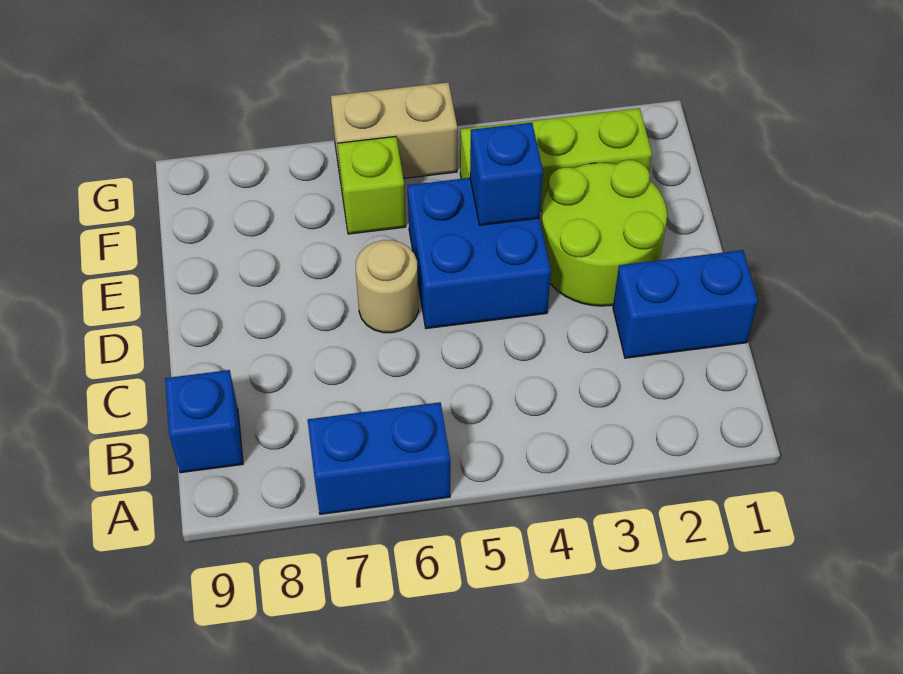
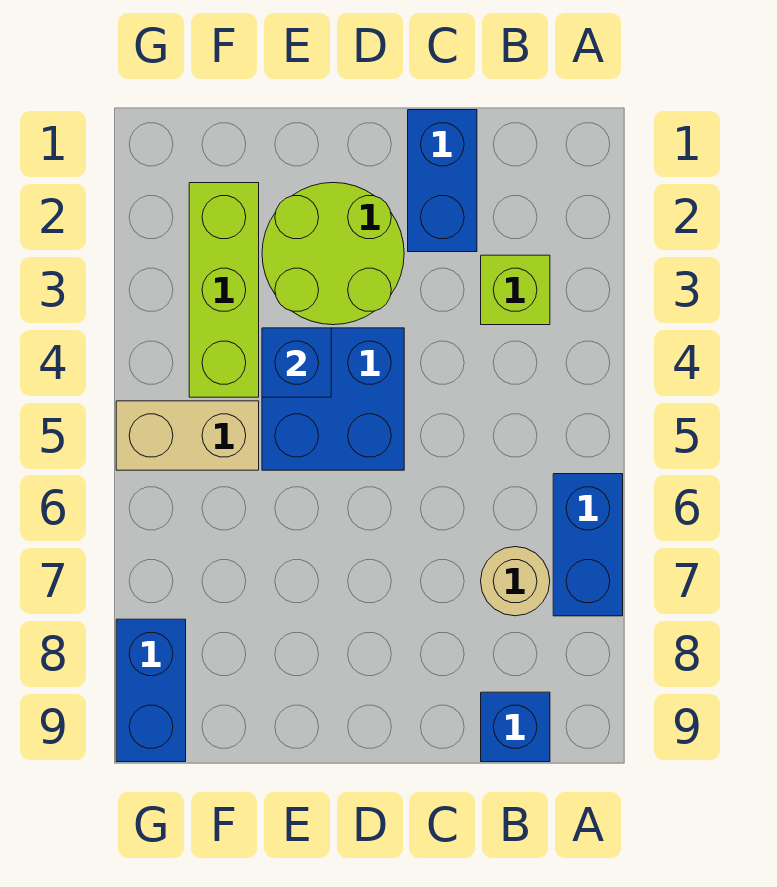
tan round brick D6 level 1 -> tan round brick B7 level 1
lime brick F6 level 1 -> lime brick B3 level 1
tan brick G5:G6 level 1 -> tan brick F5:G5 level 1
none -> blue brick G8:G9 level 1

